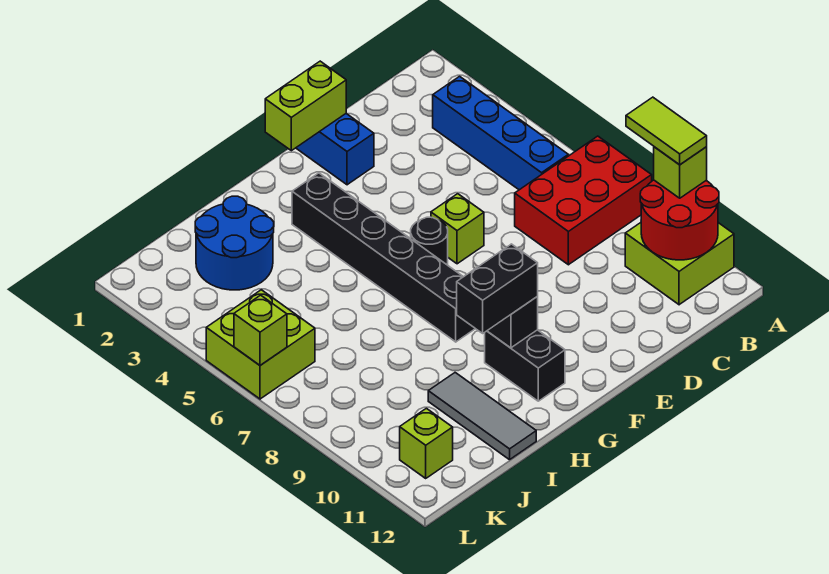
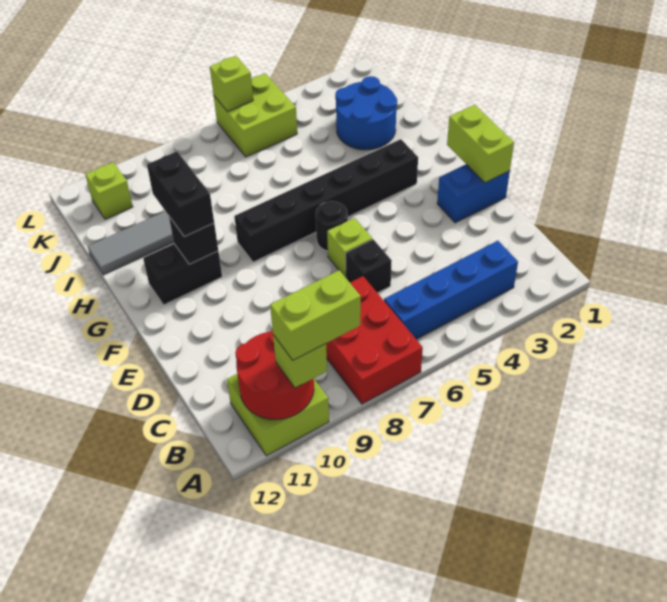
lime tile A9:A10 level 4 -> lime brick A9:A10 level 4
none -> black brick D6 level 1

